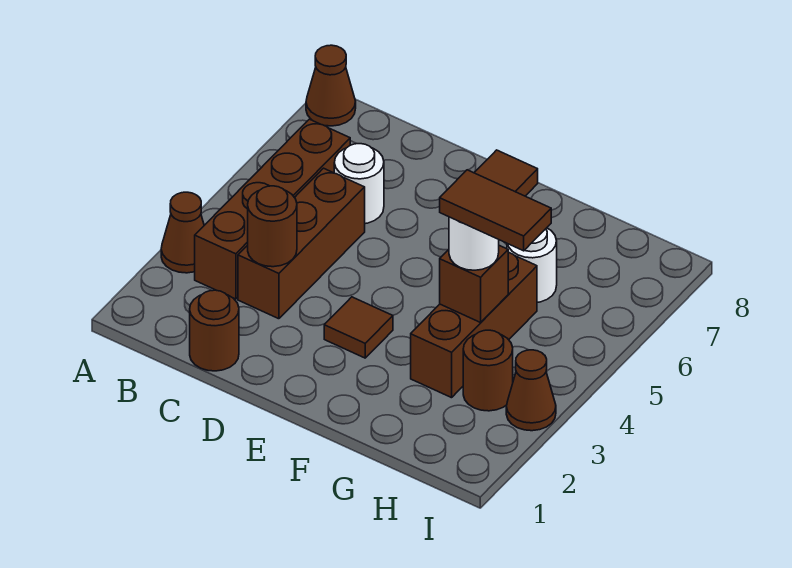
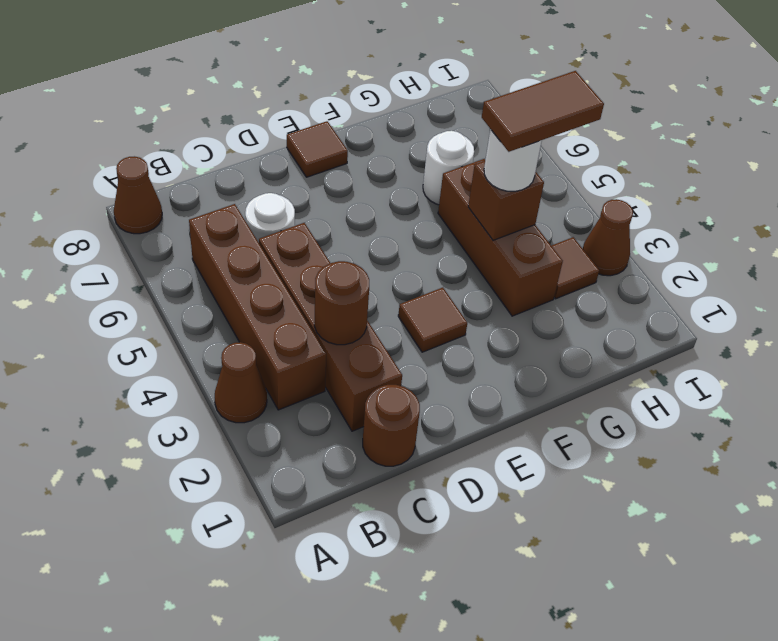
brown brick C3:C5 level 1 -> brown brick C2:C5 level 1
brown round brick H3 level 1 -> brown tile H3 level 1

